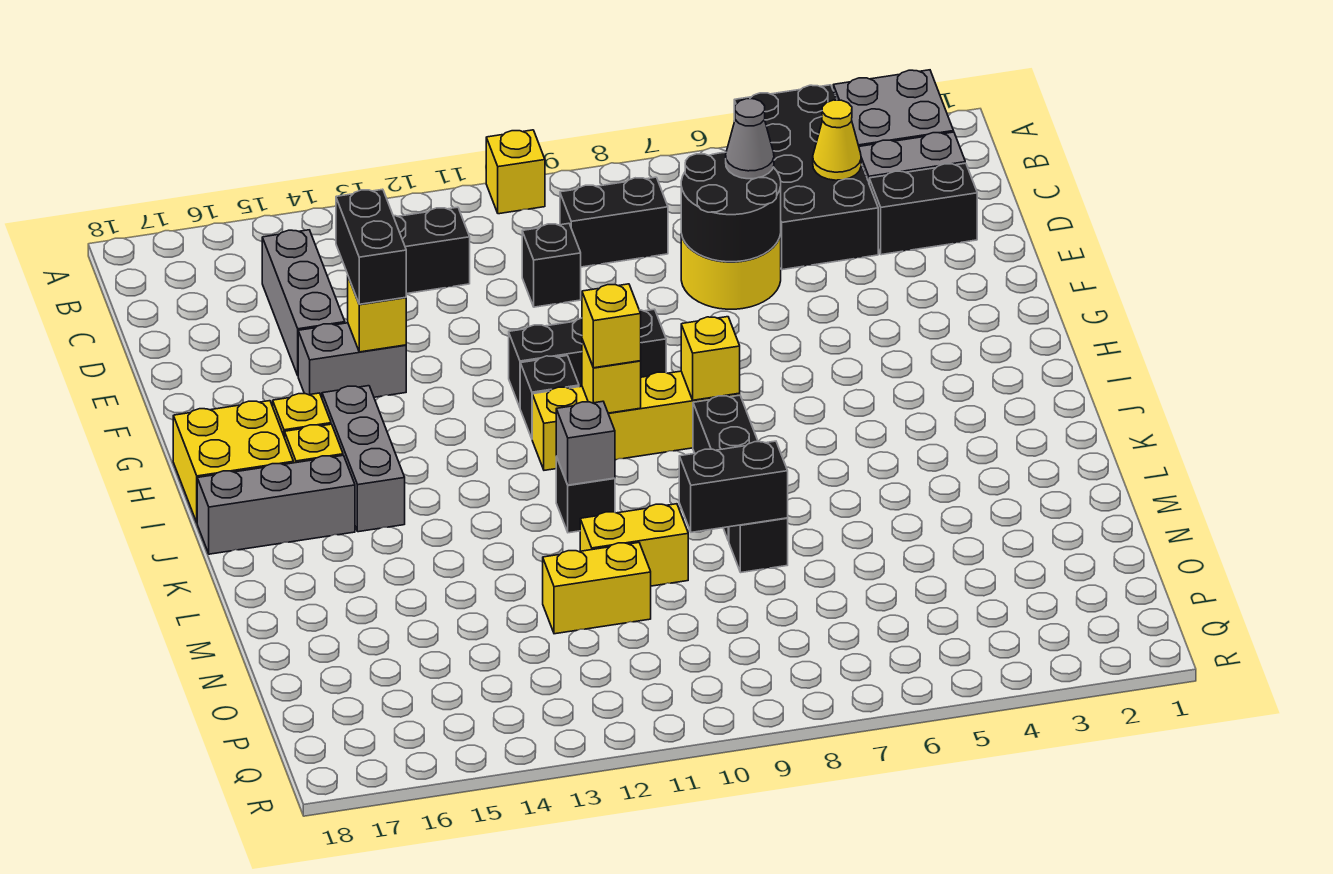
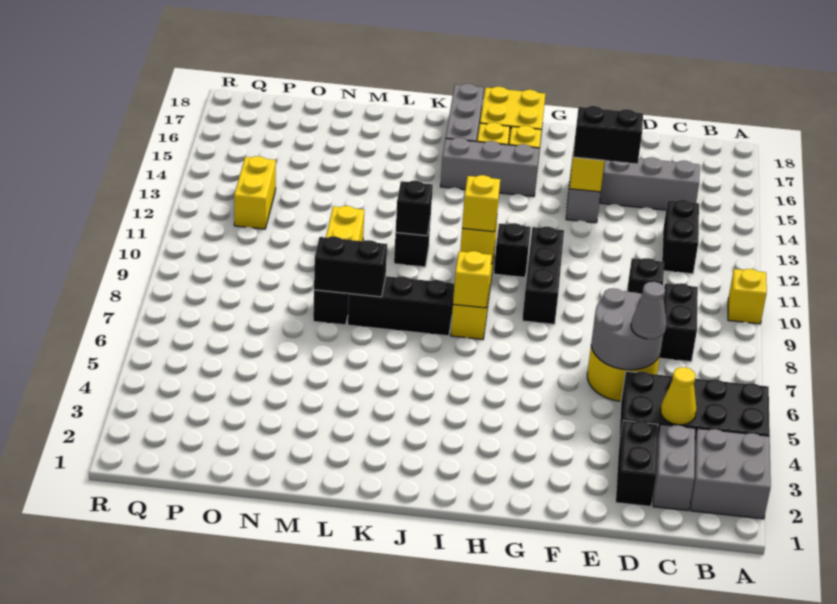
black round brick D6:E7 level 2 -> grey round brick D6:E7 level 2
grey brick K11 level 2 -> black brick K11 level 2
black brick M8:M9 level 2 -> black brick L8:M8 level 2
yellow brick N11:N12 level 1 -> yellow brick P12:P13 level 1

